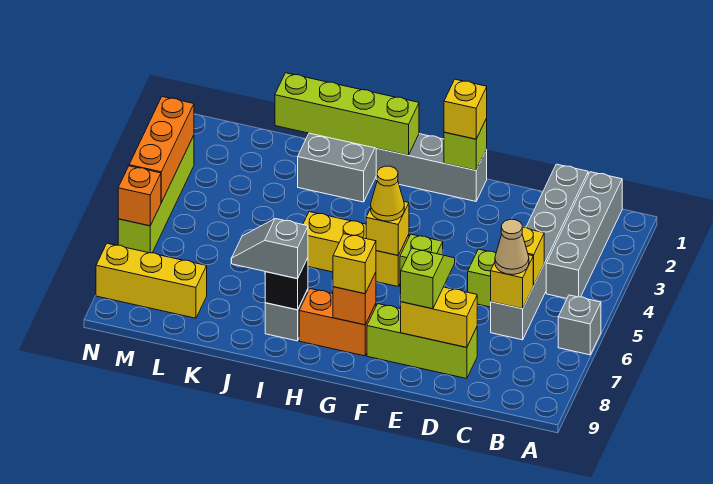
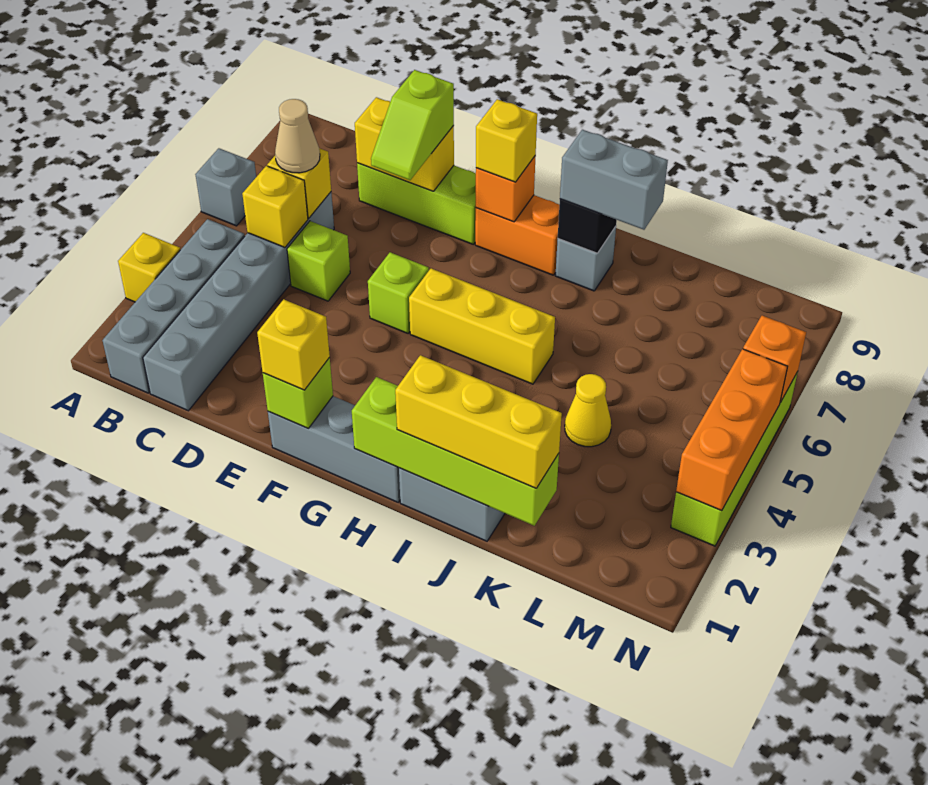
yellow brick G5 level 2 -> yellow brick A3 level 1
yellow cone G5 level 3 -> yellow cone K4 level 1
grey slope I8:J8 level 3 top I -> grey brick I8:J8 level 3
yellow brick L8:N8 level 1 -> yellow brick I1:K1 level 3

